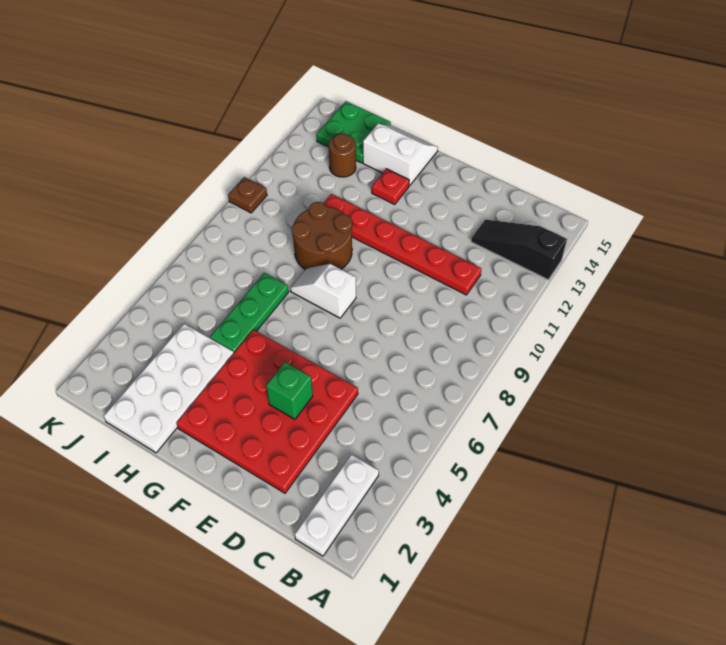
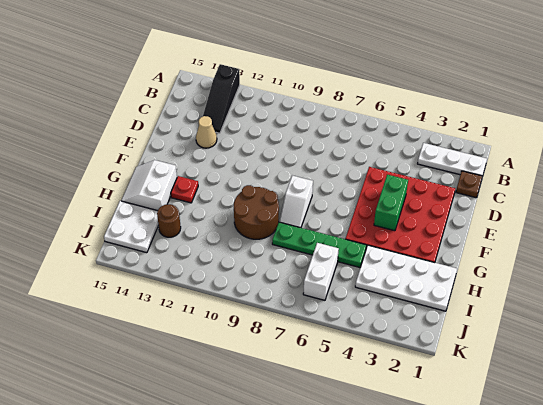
red plate C11:H11 level 1 -> none
none -> tan cone D13 level 1
green brick E4 level 2 -> green brick E4:F4 level 2
green plate H5:H7 level 1 -> green plate H5:H8 level 1
none -> white brick I6:J6 level 1
green plate I14:J15 level 1 -> white plate I14:J15 level 1
brown plate K10 level 1 -> brown plate C1 level 1

